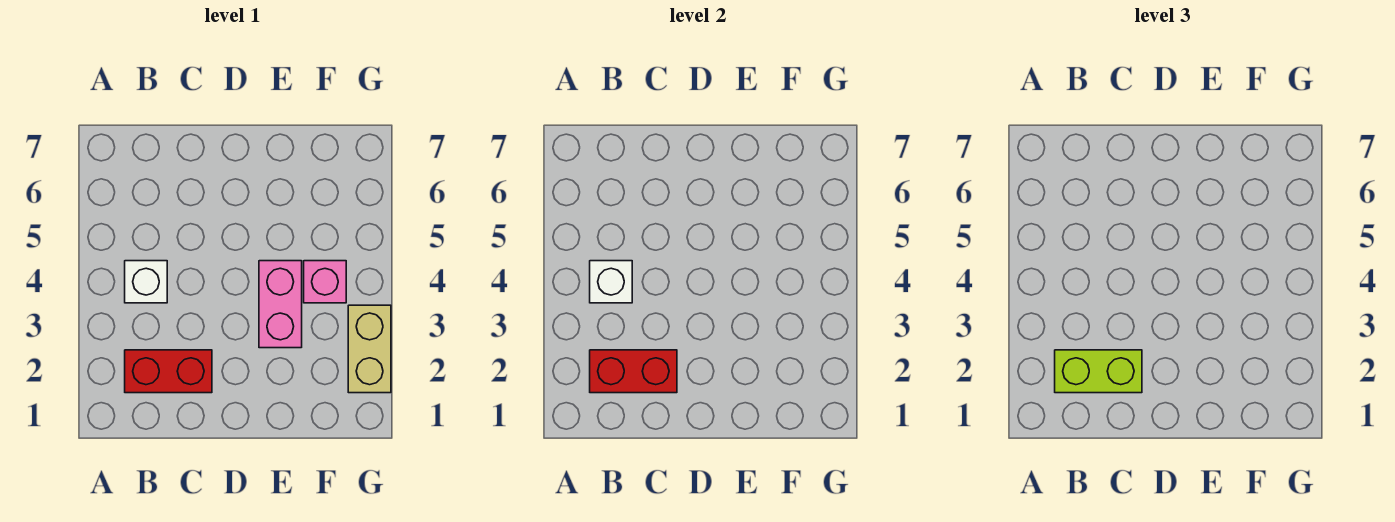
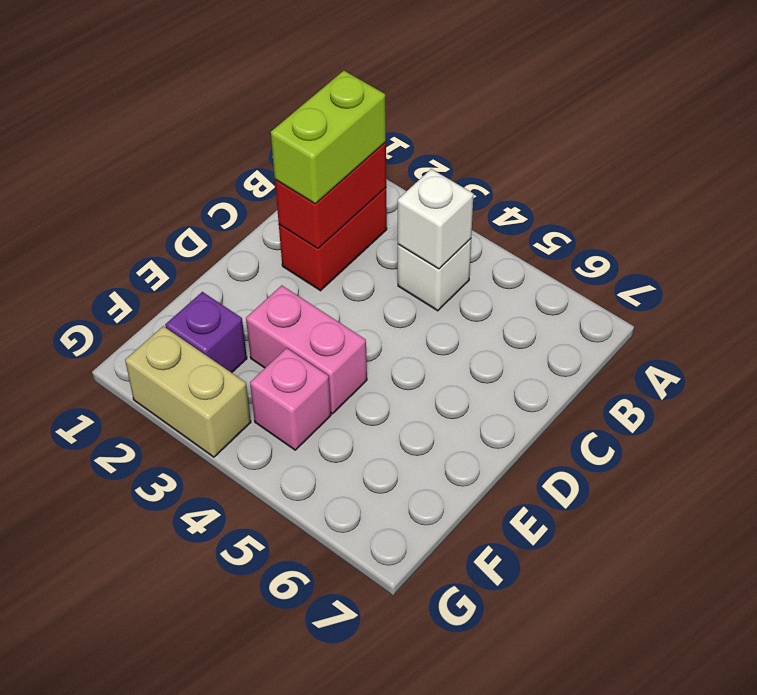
none -> purple brick F2 level 1

